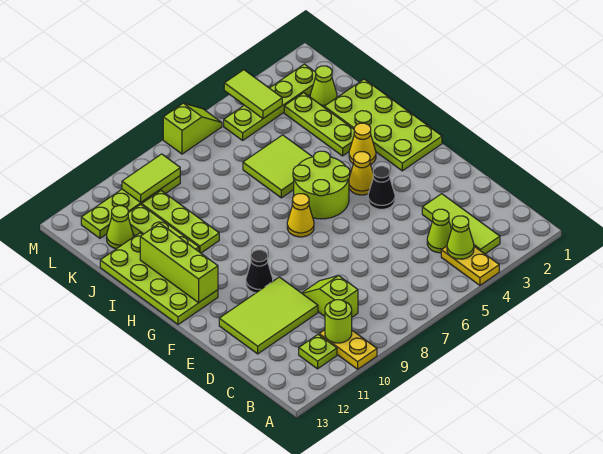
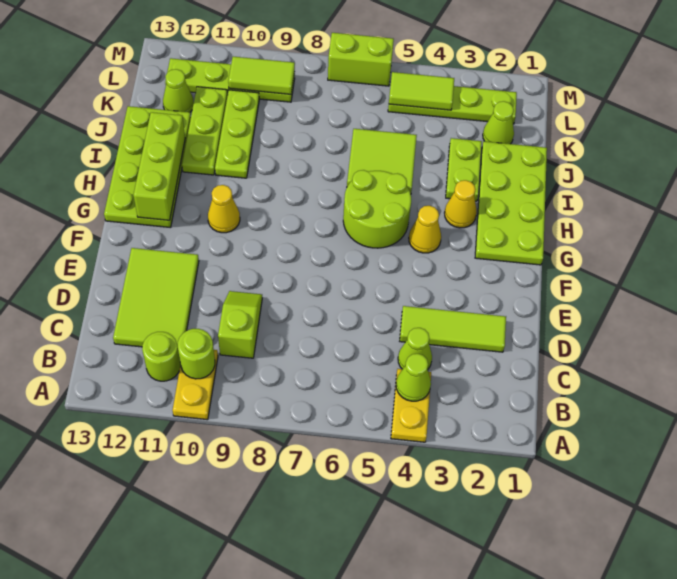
lime tile B3:D3 level 1 -> lime tile D2:D4 level 1
lime plate B11 level 1 -> lime round brick B11 level 1
lime tile D10:E12 level 1 -> lime tile C11:E12 level 1
black cone F4 level 1 -> none
black cone F10 level 1 -> none
yellow cone G7 level 1 -> yellow cone G10 level 1
lime plate I3:K3 level 1 -> lime plate I3:J3 level 1
lime tile L4:M4 level 2 -> lime tile L4:L5 level 2
lime slope M6:M7 level 1 top 7 -> lime brick M6:M7 level 1

